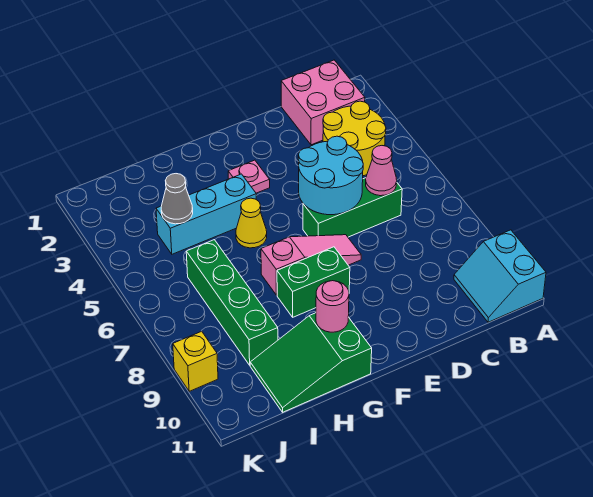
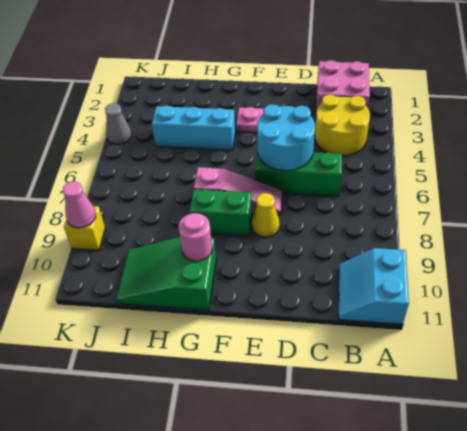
pink cone C6 level 2 -> pink cone K9 level 2
yellow cone G5 level 1 -> yellow cone E8 level 1
grey cone I4 level 2 -> grey cone K4 level 1
green brick I6:I9 level 1 -> none

